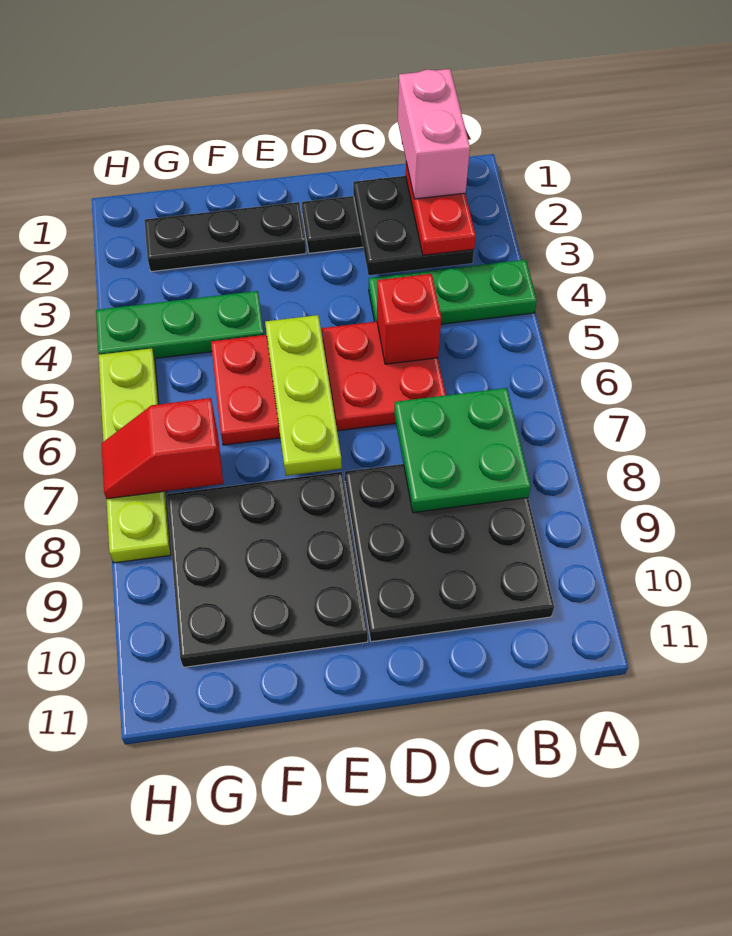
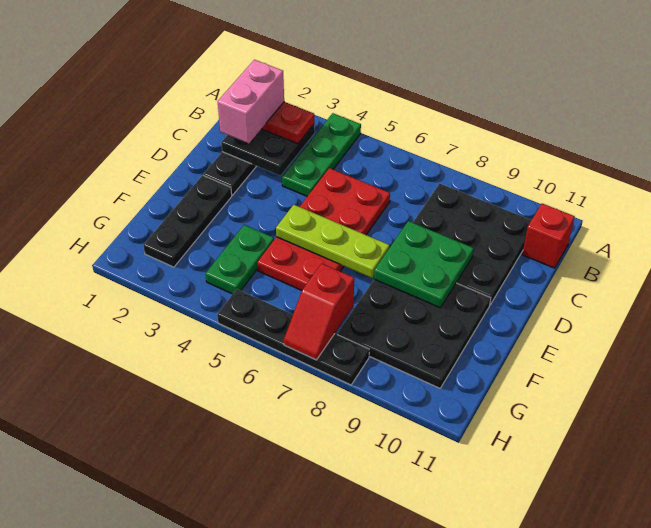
pink brick B1:B2 level 4 -> pink brick B2:C2 level 4
green plate B7:C8 level 2 -> green plate D8:E9 level 2
red brick C5 level 2 -> red brick B11 level 1
green plate F4:H4 level 1 -> green plate F4:G4 level 1
lime plate H5:H8 level 1 -> black plate H5:H8 level 1

